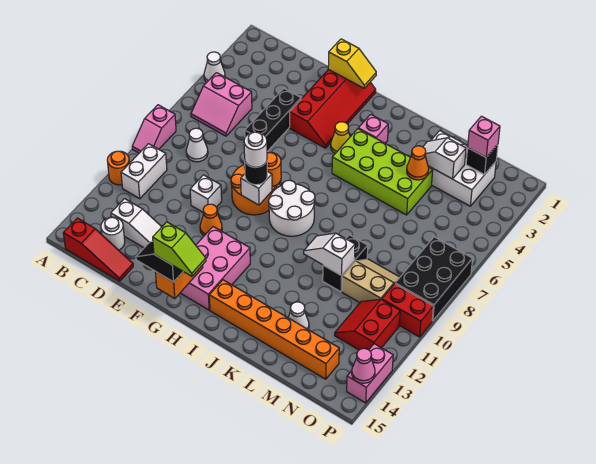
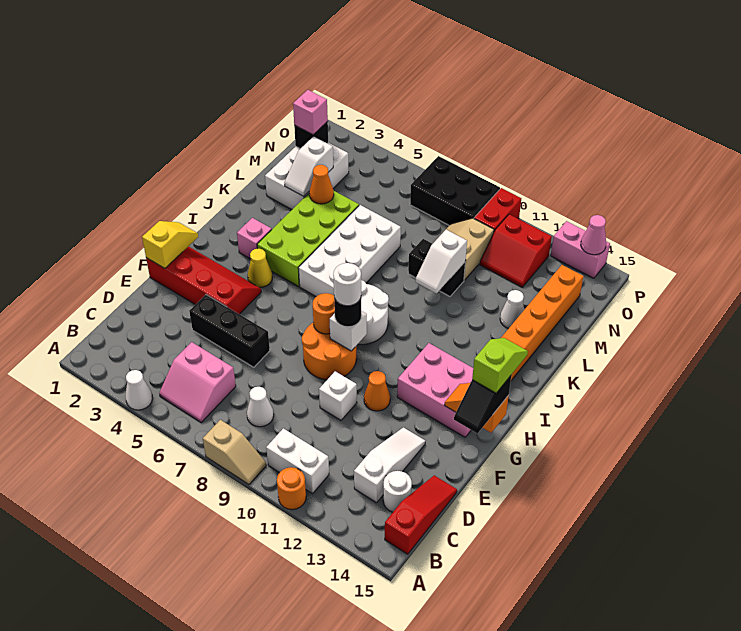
pink slope A8:A9 level 1 top 8 -> tan slope A8:A9 level 1 top 8
pink slope B5:C6 level 1 top 5 -> pink slope B5:C6 level 1 top C
none -> white brick I6:L7 level 1

